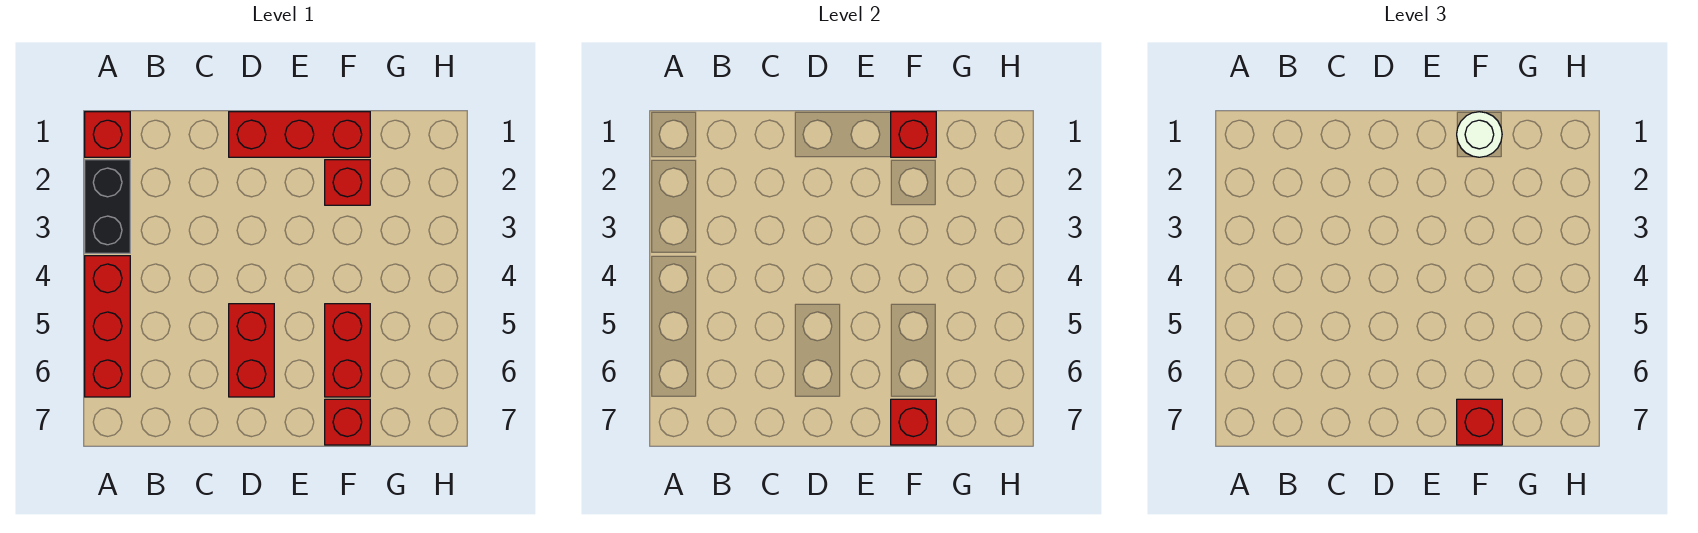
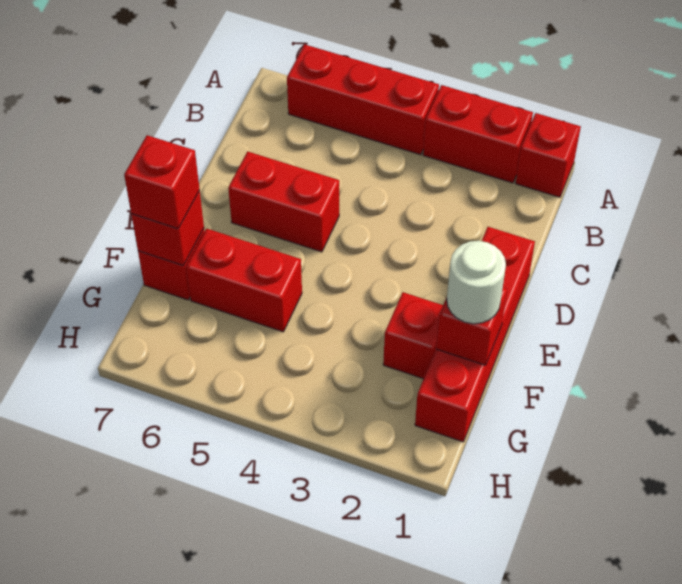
black brick A2:A3 level 1 -> red brick A2:A3 level 1
red brick D1:F1 level 1 -> red brick D1:G1 level 1

